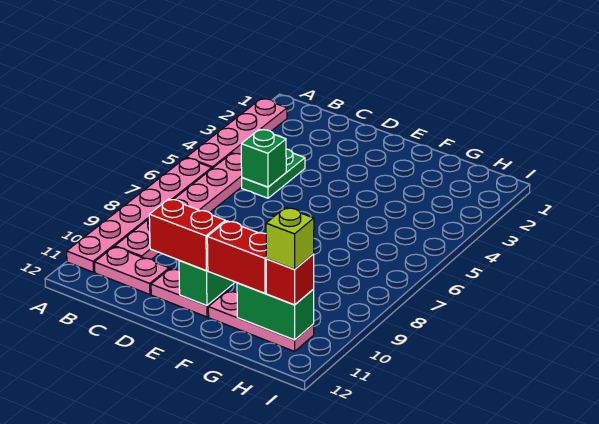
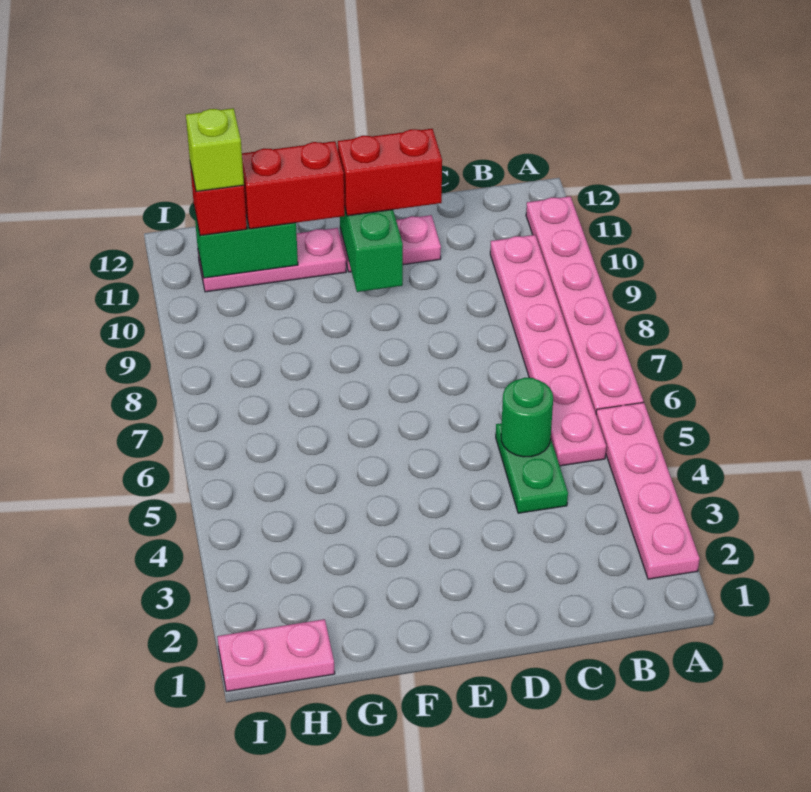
pink plate B11:C11 level 1 -> pink plate H1:I1 level 1
green brick C5 level 2 -> green round brick C5 level 2

